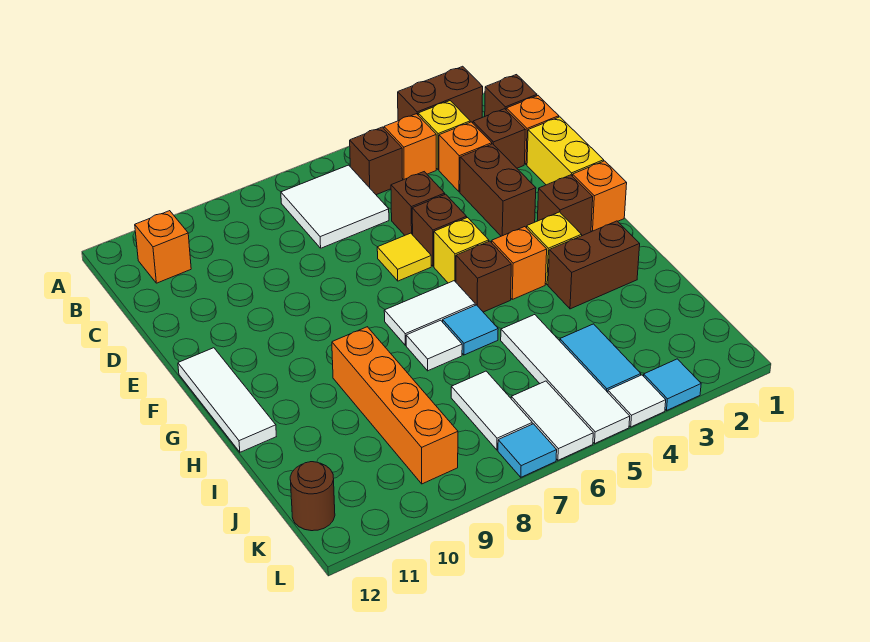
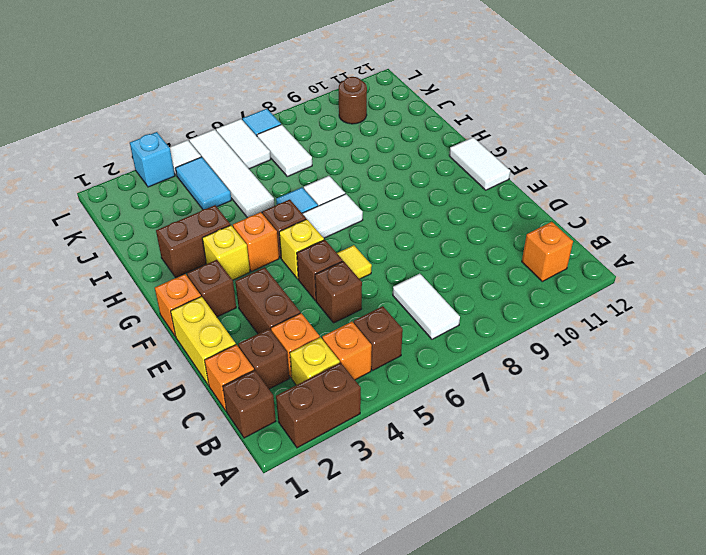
white tile B6:C7 level 1 -> white tile B7:C7 level 1
white tile F12:H12 level 1 -> white tile F12:G12 level 1
orange brick H9:K9 level 1 -> none
brown round brick K12 level 1 -> brown round brick K10 level 1
cyan tile L3 level 1 -> cyan brick L3 level 1

